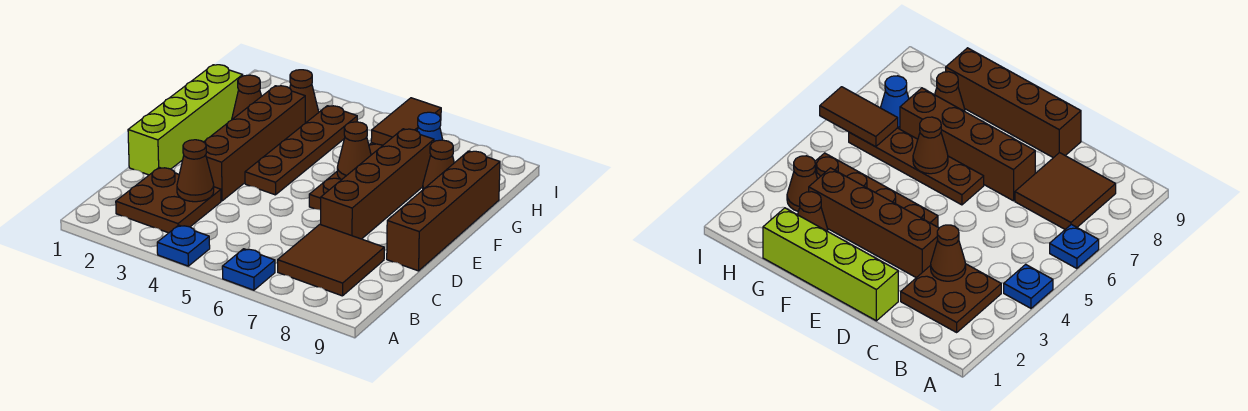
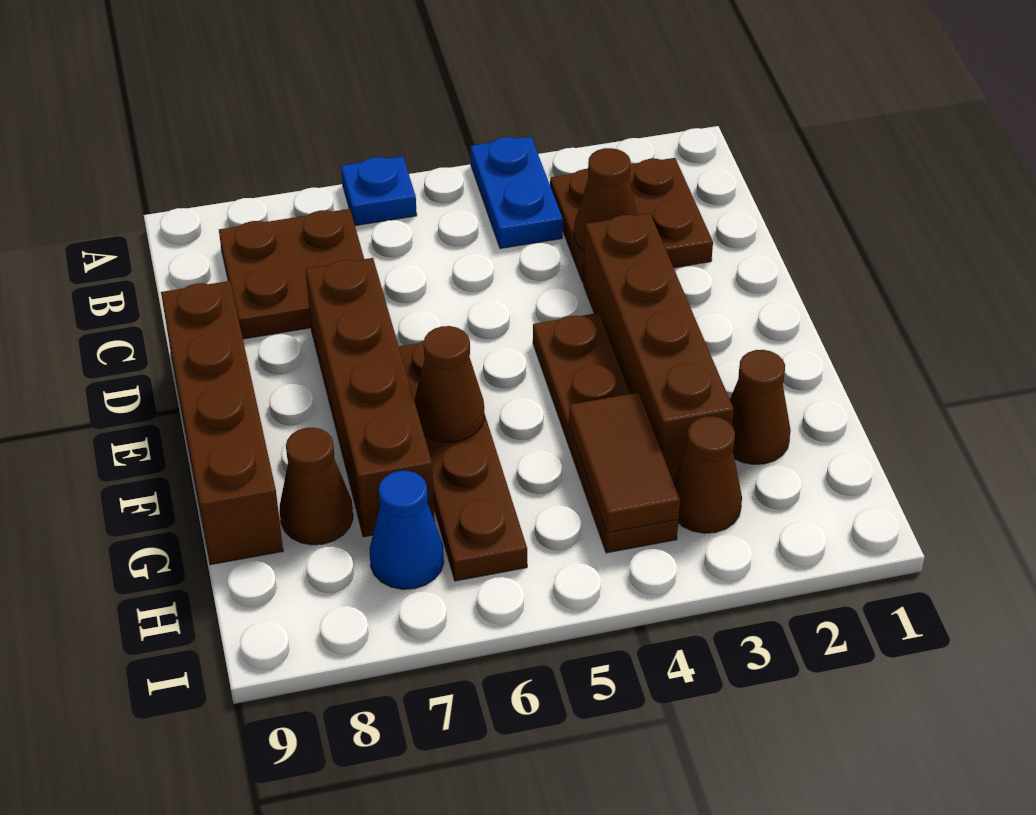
blue plate A4 level 1 -> blue plate A4:B4 level 1
brown tile B7:C8 level 1 -> brown plate B7:C8 level 1
lime brick D1:G1 level 1 -> none
brown tile H6:I6 level 2 -> brown tile G4:H4 level 2

